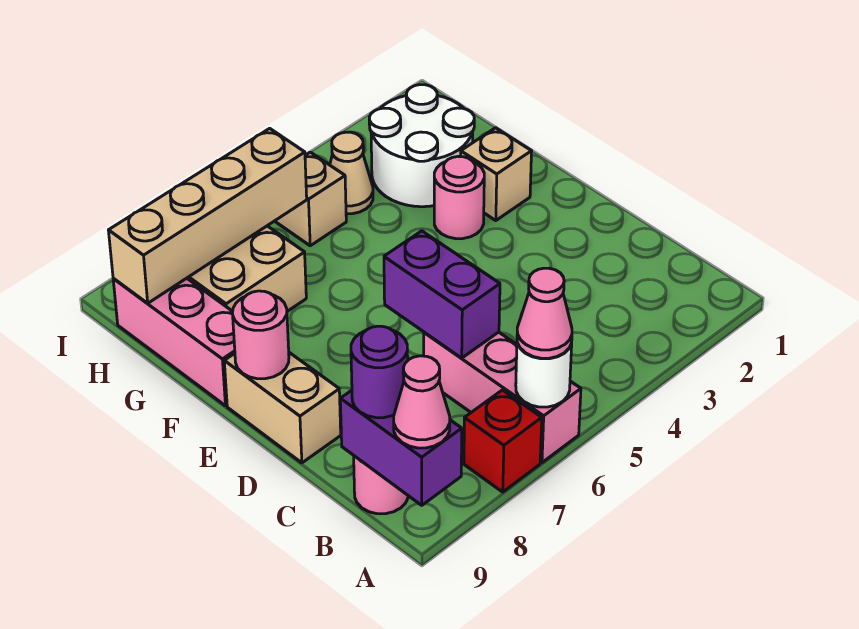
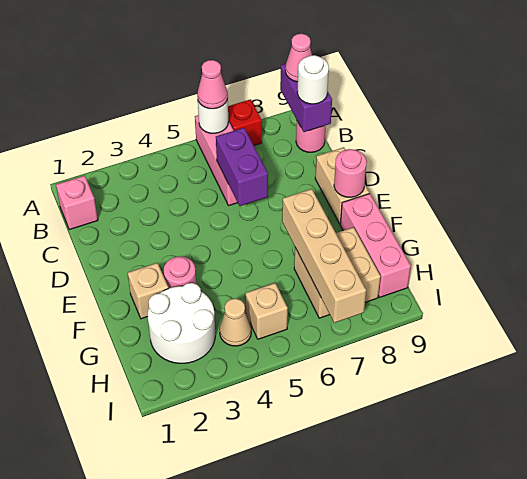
none -> pink brick B1 level 1
purple round brick B9 level 3 -> white round brick B9 level 3
tan brick H6:H9 level 2 -> tan brick F7:I7 level 2

